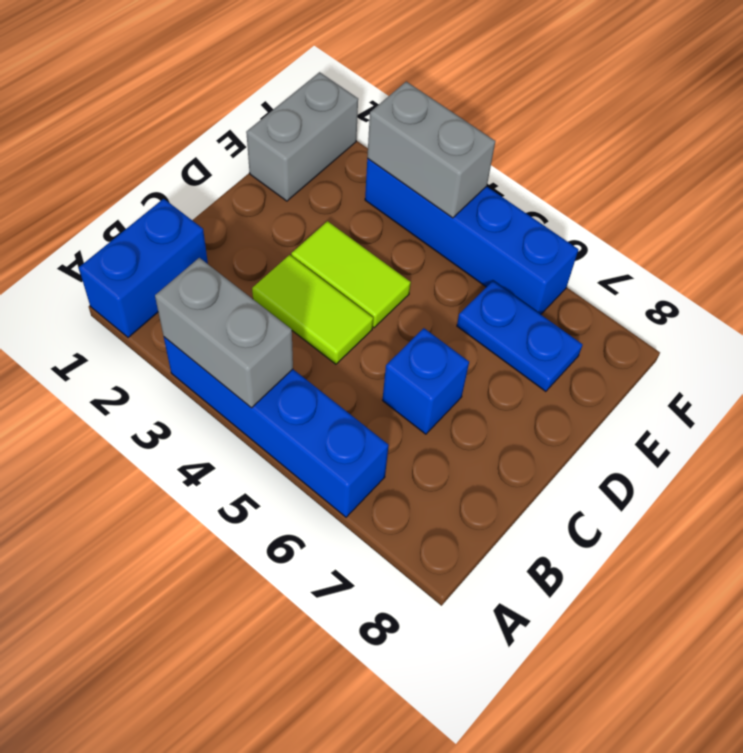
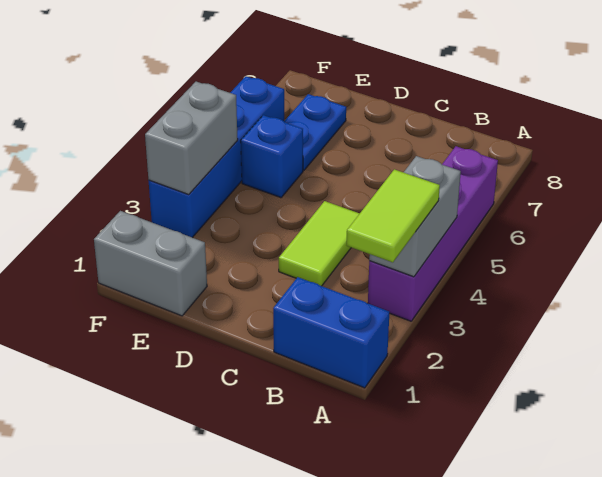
blue brick A3:A6 level 1 -> purple brick A3:A6 level 1
blue brick C6 level 1 -> blue brick E5 level 1
lime tile D3:D4 level 1 -> lime tile A2:A3 level 3

